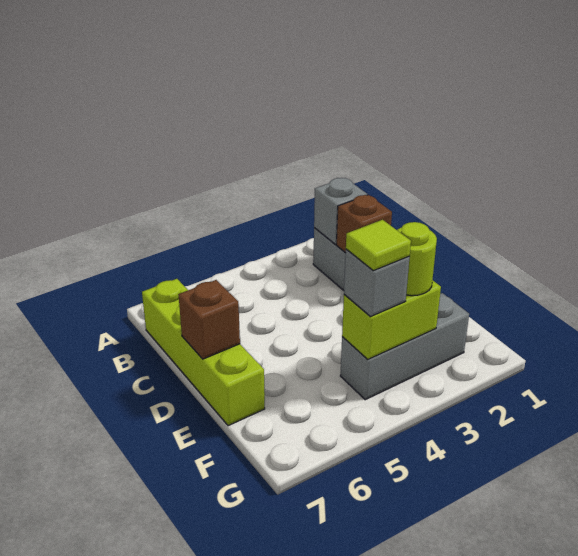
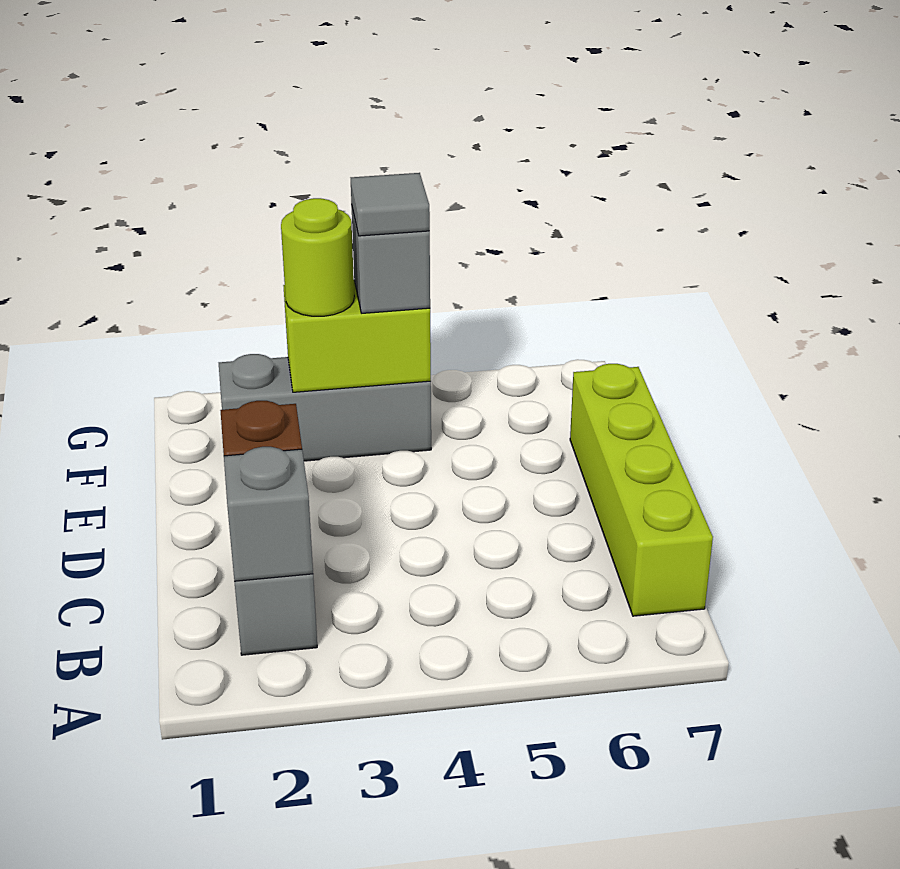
brown brick D7 level 2 -> none
lime tile F4 level 4 -> grey tile F4 level 4

